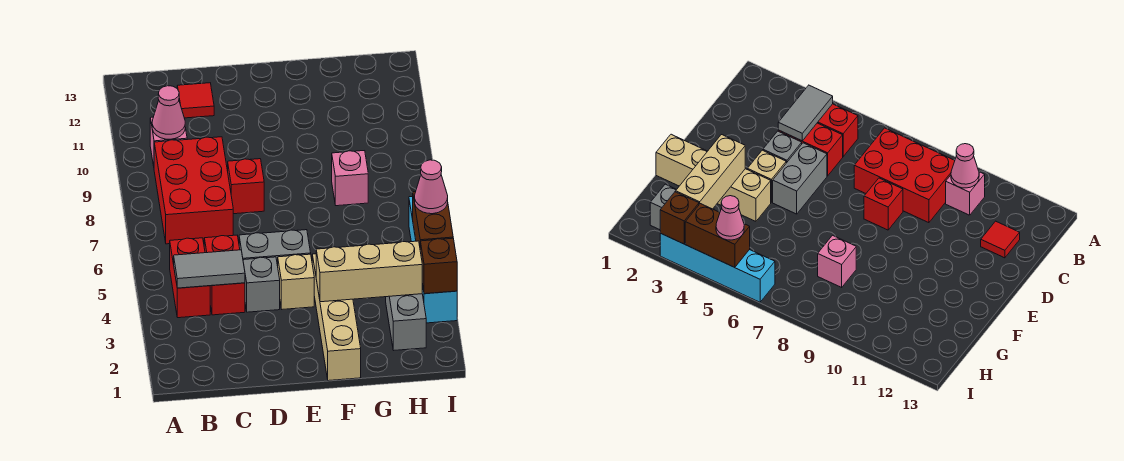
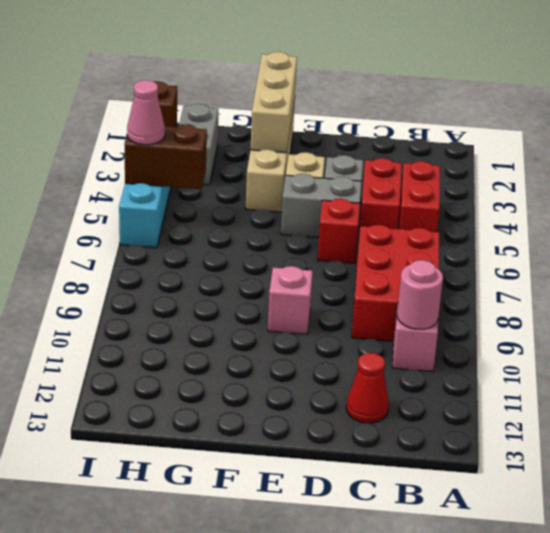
grey tile B4:C4 level 2 -> none
pink cone B10 level 2 -> pink round brick B10 level 2
red tile C12 level 1 -> red cone C12 level 1
red brick D8 level 1 -> red brick D6 level 1
tan brick F3:H3 level 2 -> tan brick F1:F3 level 2
pink brick G8 level 1 -> pink brick E9 level 1
brown brick I4:I5 level 2 -> brown brick H5:I5 level 2

